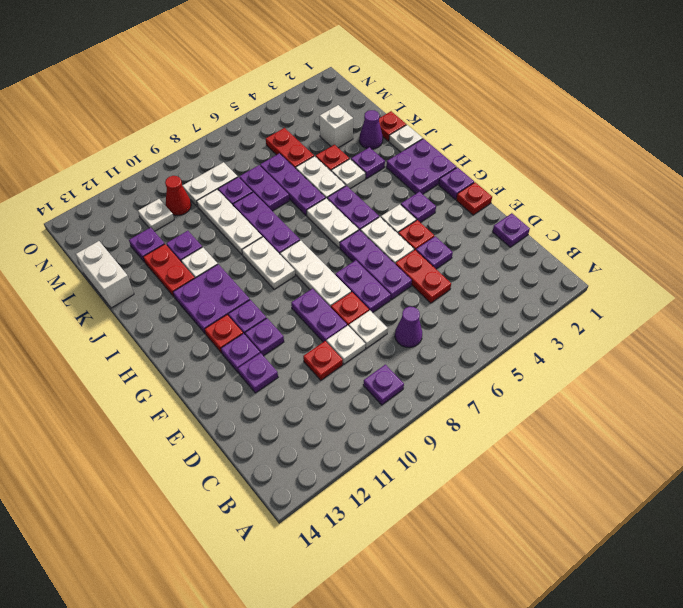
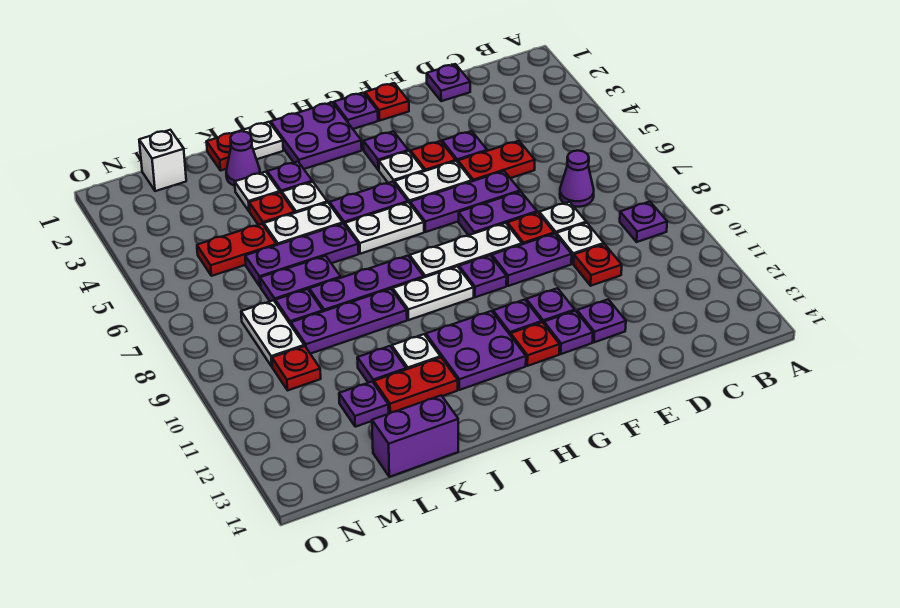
none -> purple plate G9 level 1
white plate J9:L9 level 1 -> purple plate J9:L9 level 1
white brick K14:L14 level 1 -> purple brick K14:L14 level 1
white brick L3 level 1 -> white brick M1 level 1
red cone M10 level 1 -> red plate M10 level 1
white plate M11 level 1 -> white plate K3 level 1

